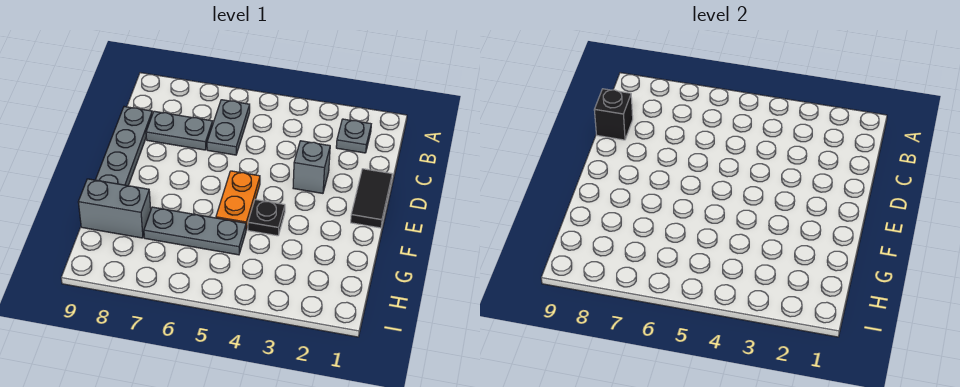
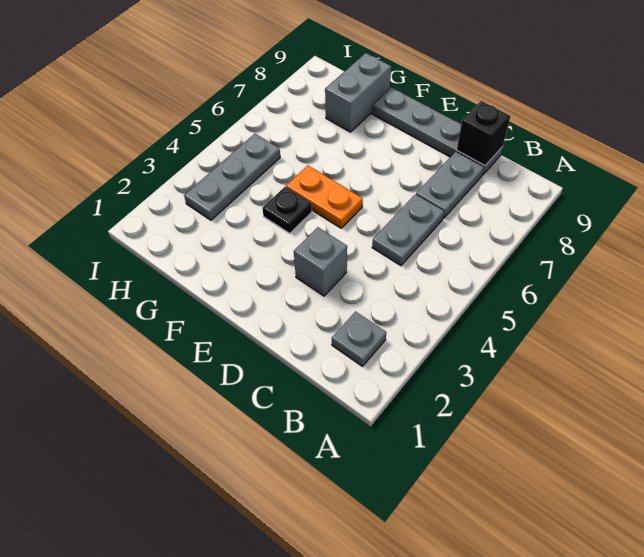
grey plate B6:C6 level 1 -> grey plate C5:C6 level 1
black tile D1:E1 level 1 -> none
grey plate G5:G7 level 1 -> grey plate H3:H5 level 1

